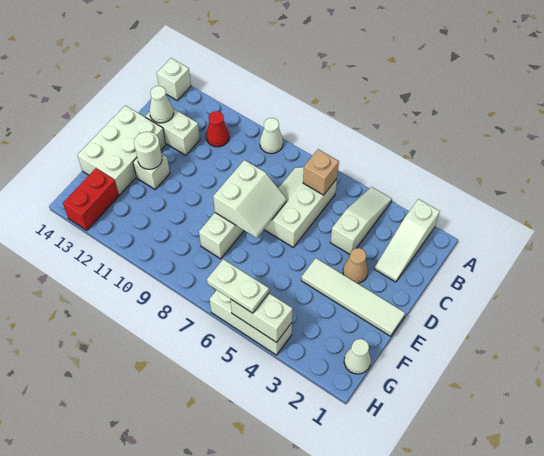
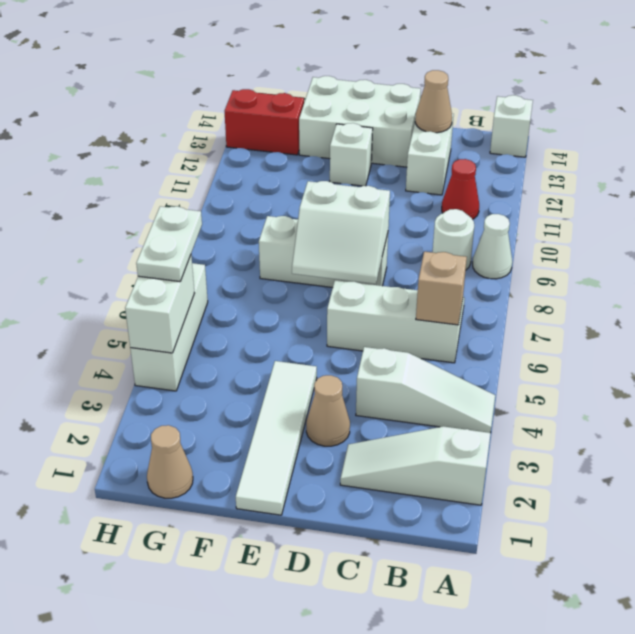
white cone C13 level 2 -> tan cone C13 level 2
white round brick E12 level 2 -> white round brick B9 level 1
white cone G1 level 1 -> tan cone G1 level 1

